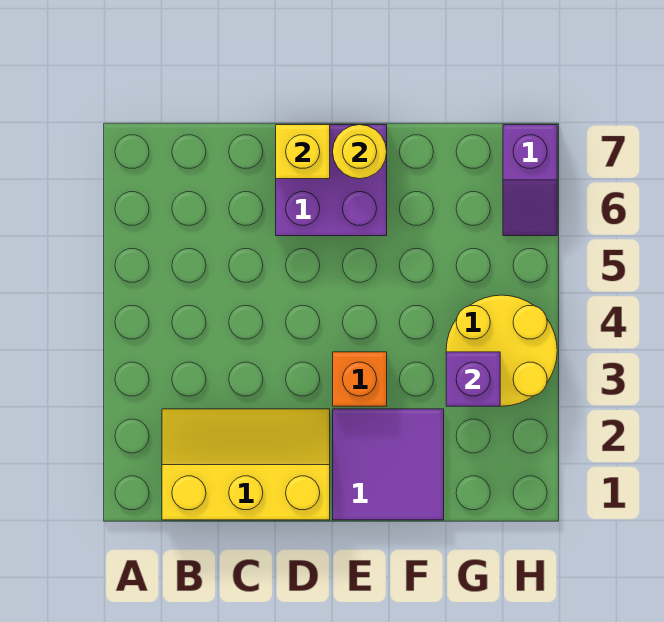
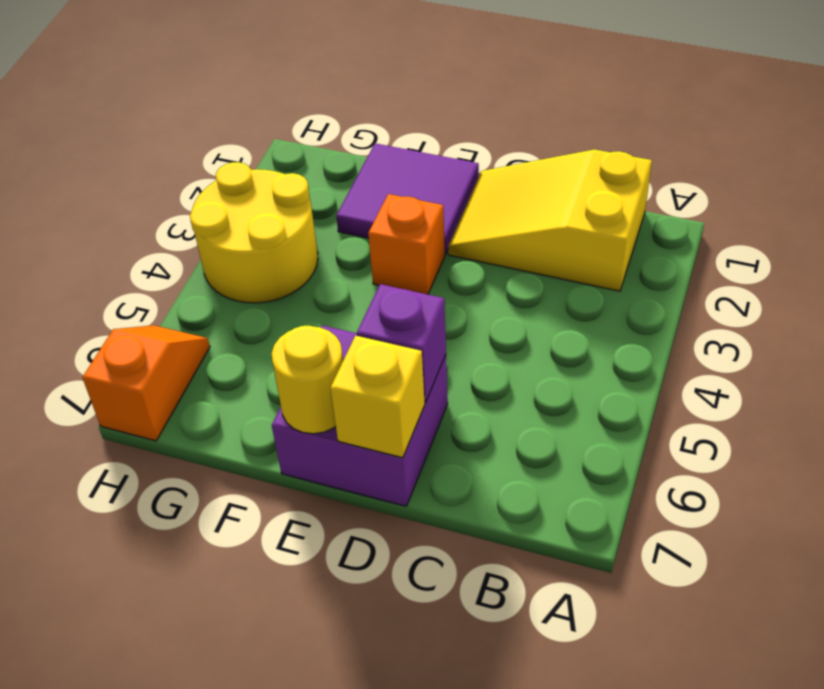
yellow slope B1:D2 level 1 top 1 -> yellow slope B1:D2 level 1 top B
purple brick G3 level 2 -> purple brick D6 level 2
purple slope H6:H7 level 1 top 7 -> orange slope H6:H7 level 1 top 7

